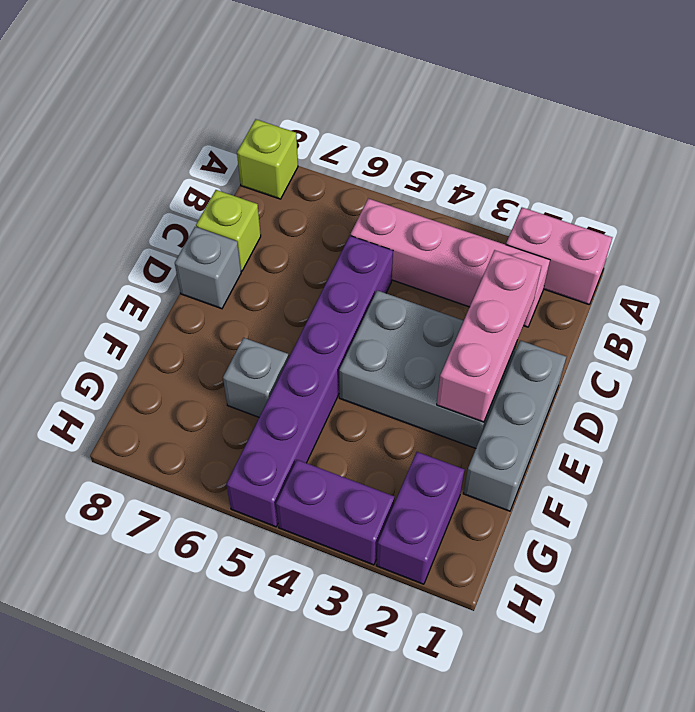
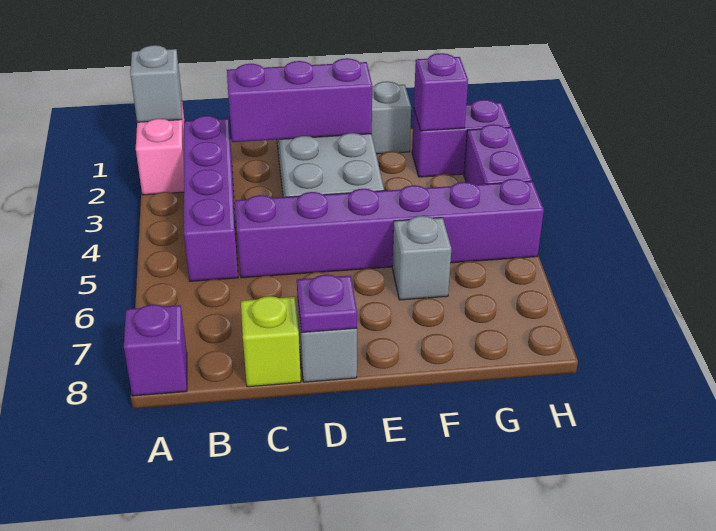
none -> grey brick A1 level 2
lime brick A8 level 1 -> purple brick A8 level 1
pink brick B2:B5 level 1 -> purple brick B2:B5 level 1
pink brick C2:E2 level 2 -> purple brick C2:E2 level 2
none -> purple plate D8 level 2
none -> purple brick G2 level 2

